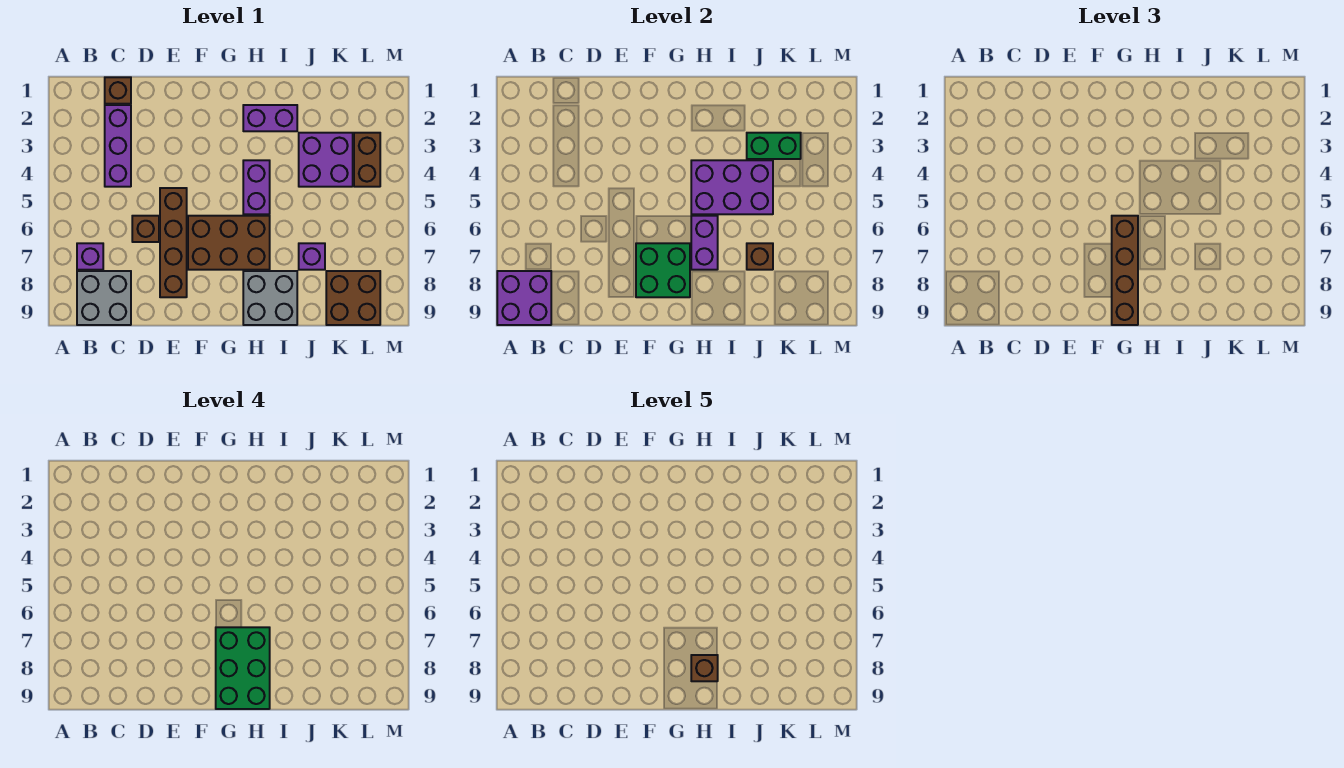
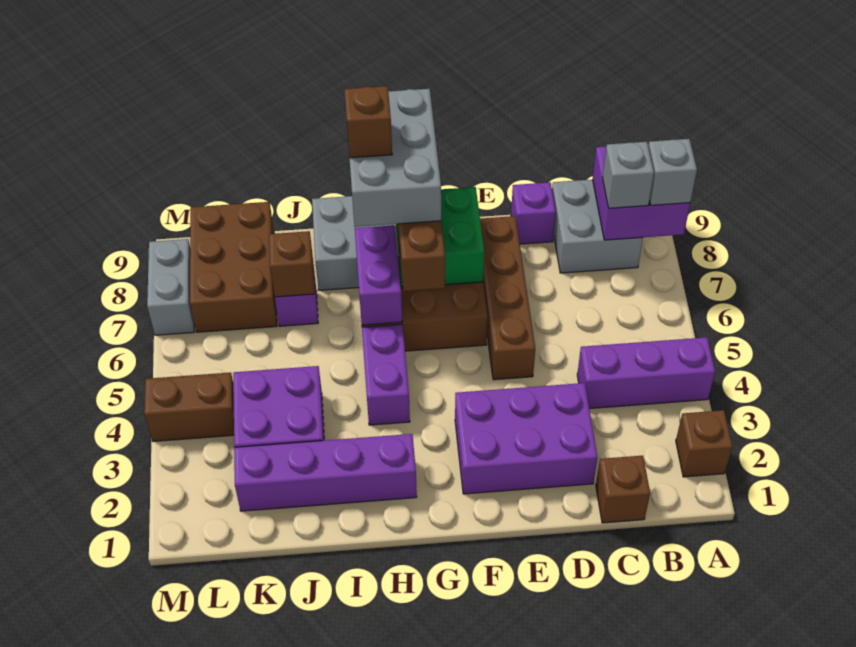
none -> grey brick A8 level 3
purple brick B7 level 1 -> purple brick D9 level 1
none -> grey brick B8 level 3
purple brick C2:C4 level 1 -> purple brick A4:C4 level 1
brown brick D6 level 1 -> brown brick A2 level 1
green brick G7:H9 level 4 -> grey brick G7:H9 level 4
purple brick H2:I2 level 1 -> purple brick H2:K2 level 1
purple brick H4:J5 level 2 -> purple brick D2:F3 level 1
green brick J3:K3 level 2 -> none
brown brick K8:L9 level 1 -> brown brick K7:L9 level 1
brown brick L3:L4 level 1 -> brown brick L4:M4 level 1
none -> grey brick M7:M8 level 1

